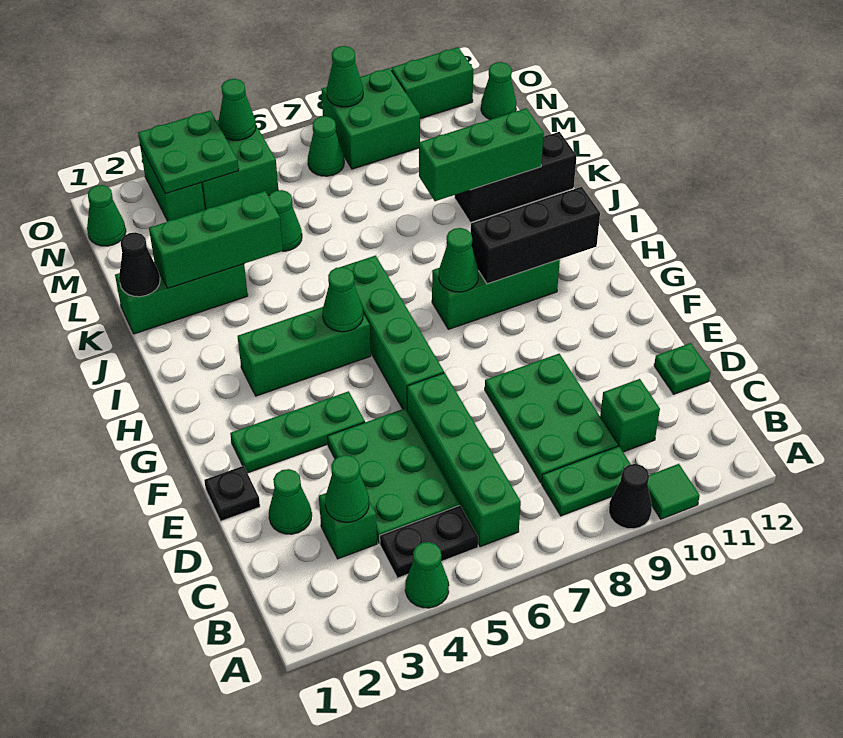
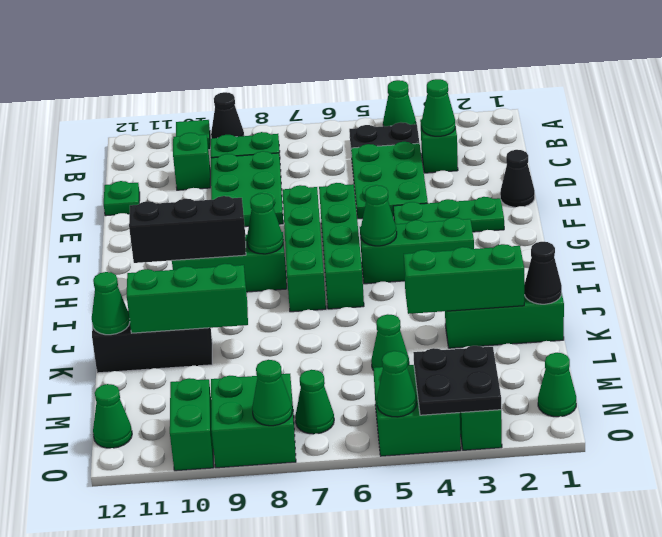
green brick B6:E6 level 1 -> green brick F7:I7 level 1
green cone D2 level 1 -> green cone K12 level 2
black plate E1 level 1 -> black cone E1 level 1
green plate N3:O4 level 2 -> black plate N3:O4 level 2
green brick O10:O11 level 1 -> green brick N10:O10 level 1

